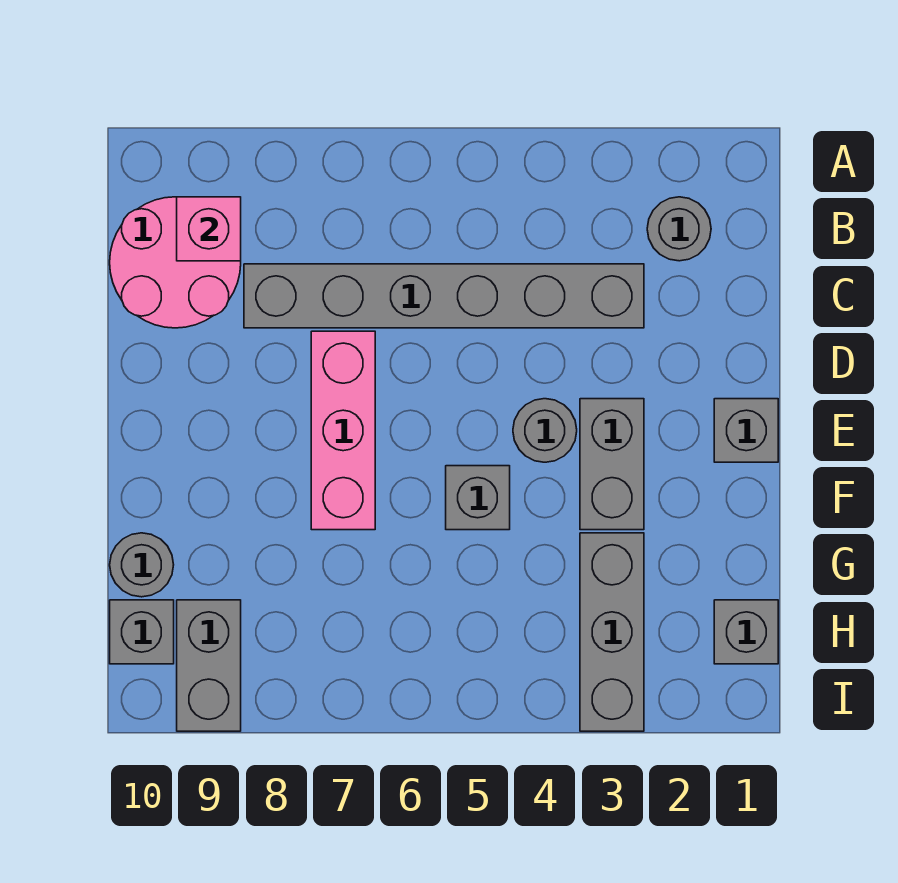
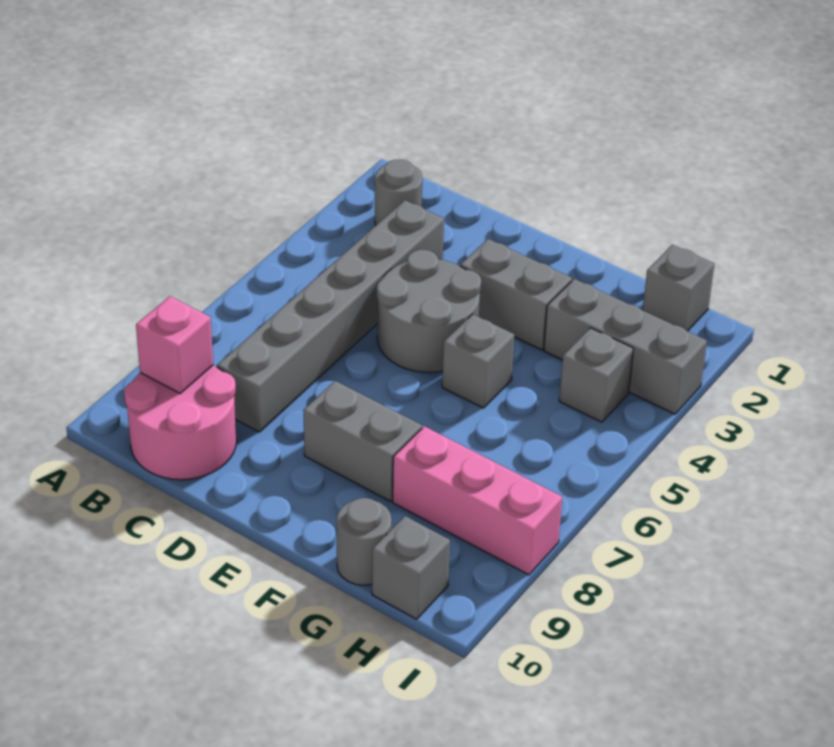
pink brick D7:F7 level 1 -> pink brick G8:I8 level 1
grey brick E1 level 1 -> grey brick H4 level 1
grey round brick E4 level 1 -> grey round brick D4:E5 level 1
grey brick H9:I9 level 1 -> grey brick E8:F8 level 1

